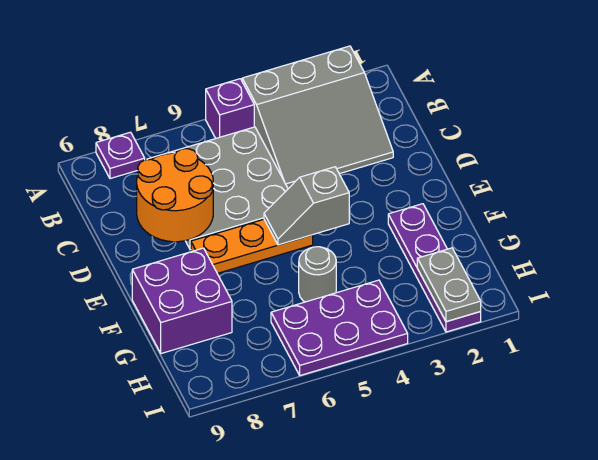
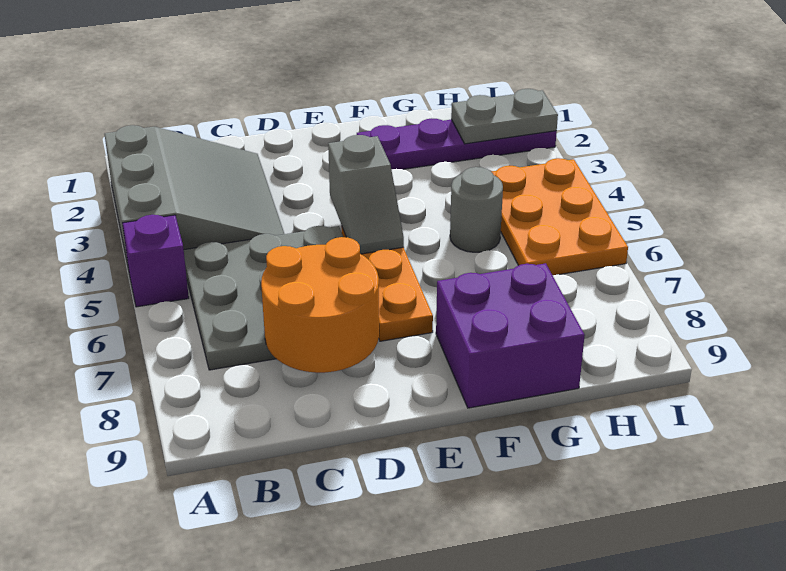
purple plate A8 level 1 -> none
purple plate H4:I6 level 1 -> orange plate H4:I6 level 1

